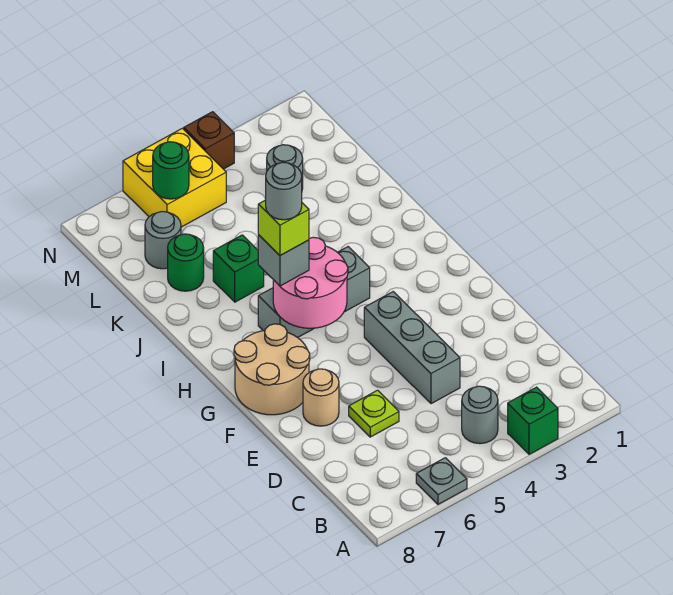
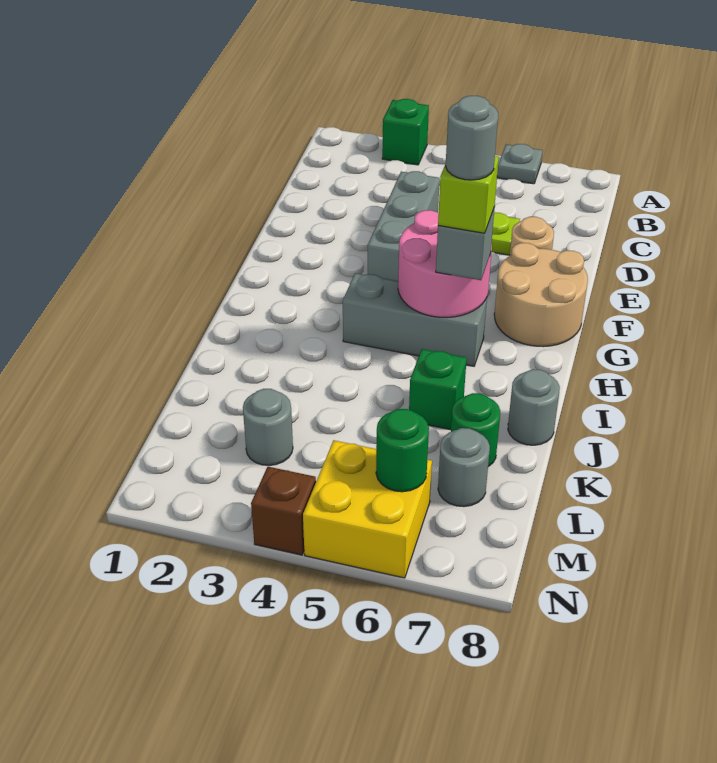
grey round brick B4 level 1 -> grey round brick J8 level 1

